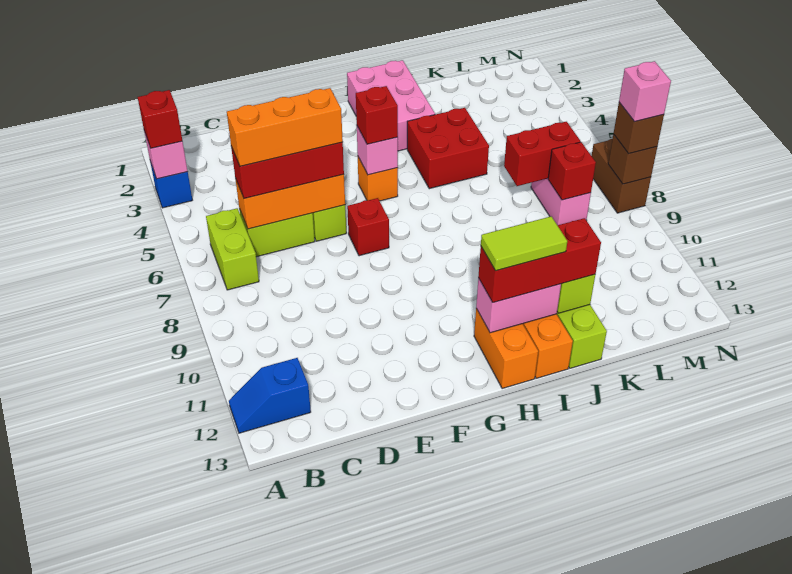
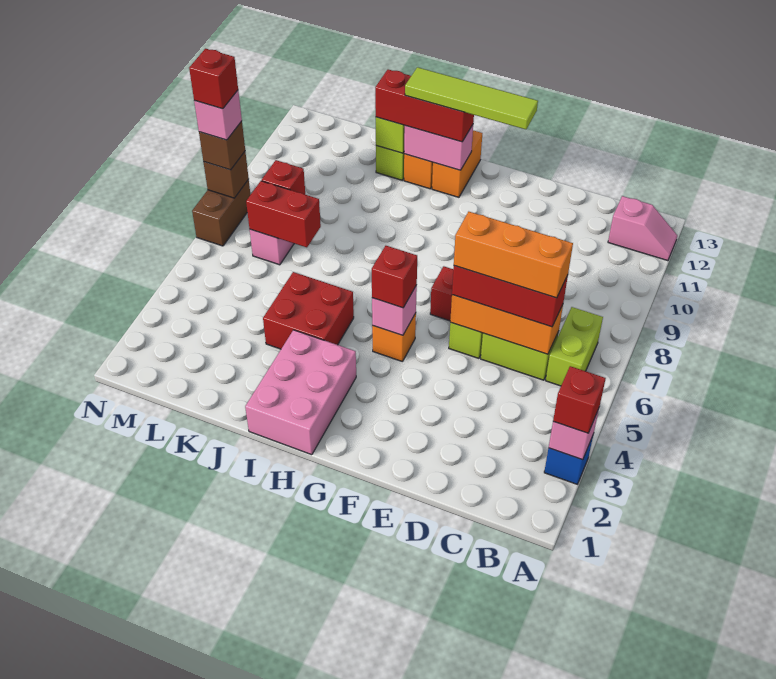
blue slope A12:B12 level 1 top B -> pink slope A12:B12 level 1 top B
lime tile H12:I12 level 4 -> lime tile F12:I12 level 4
none -> red brick N8 level 5

